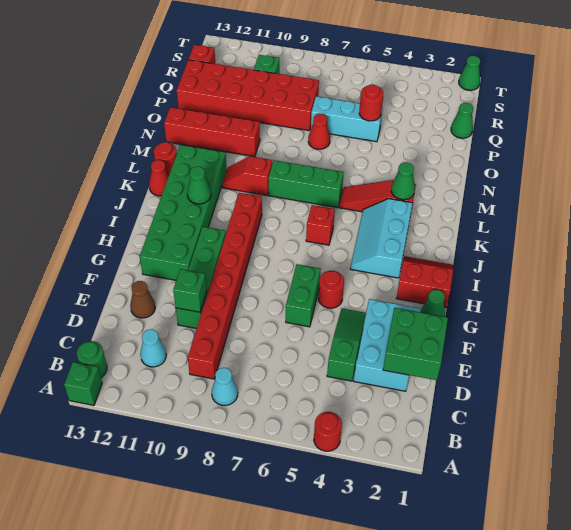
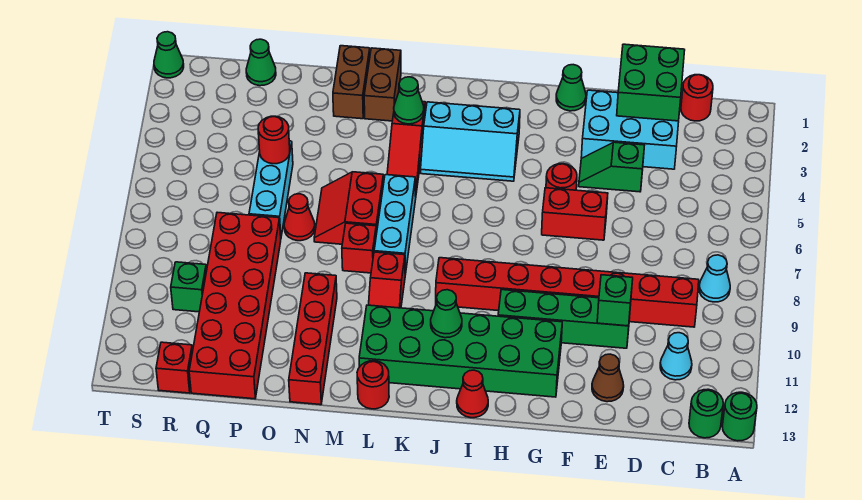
red round brick A4 level 1 -> red round brick C1 level 1
green brick A13 level 1 -> green round brick A13 level 1
green slope D4:F4 level 1 top D -> green slope E4:F4 level 1 top E
green brick F6:G6 level 1 -> red brick F6:G6 level 1
red slope H1:I2 level 1 top H -> red slope M6:N7 level 1 top M
red brick J6 level 1 -> red brick M8 level 1
red cone K13 level 1 -> red cone I13 level 1
green brick L6:L8 level 1 -> cyan brick L6:L8 level 1
none -> brown brick M1:M2 level 1
none -> brown brick N1:N2 level 1

